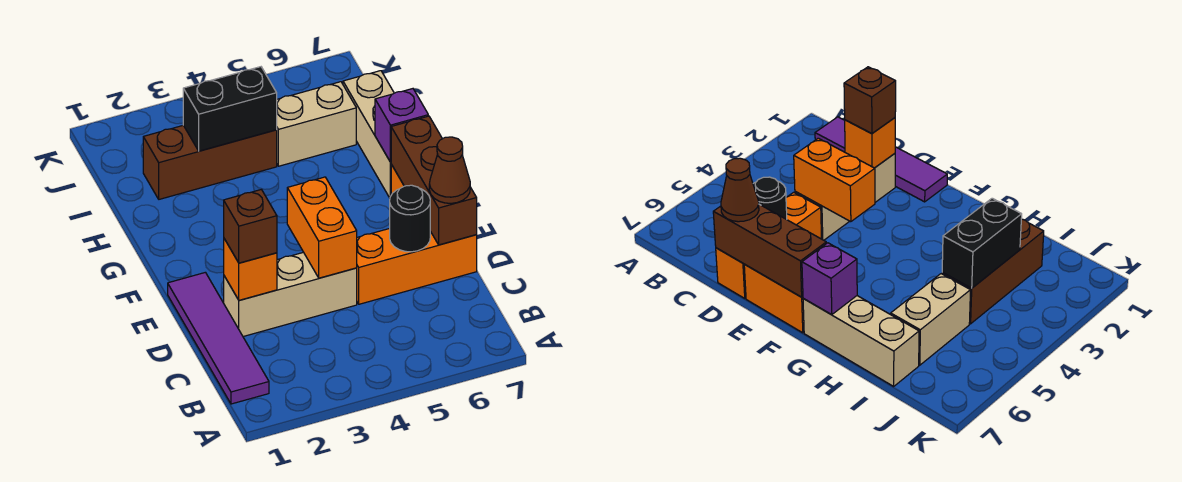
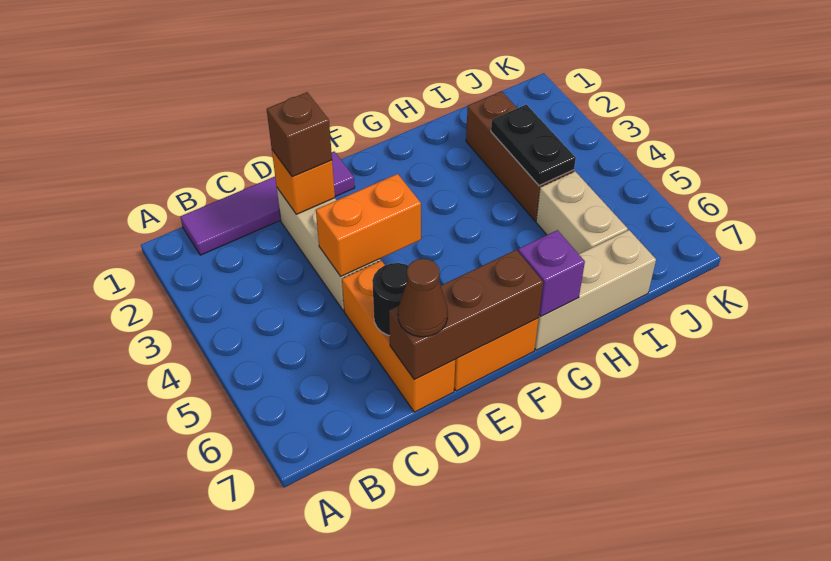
black brick I3:I4 level 2 -> black plate I3:I4 level 2

